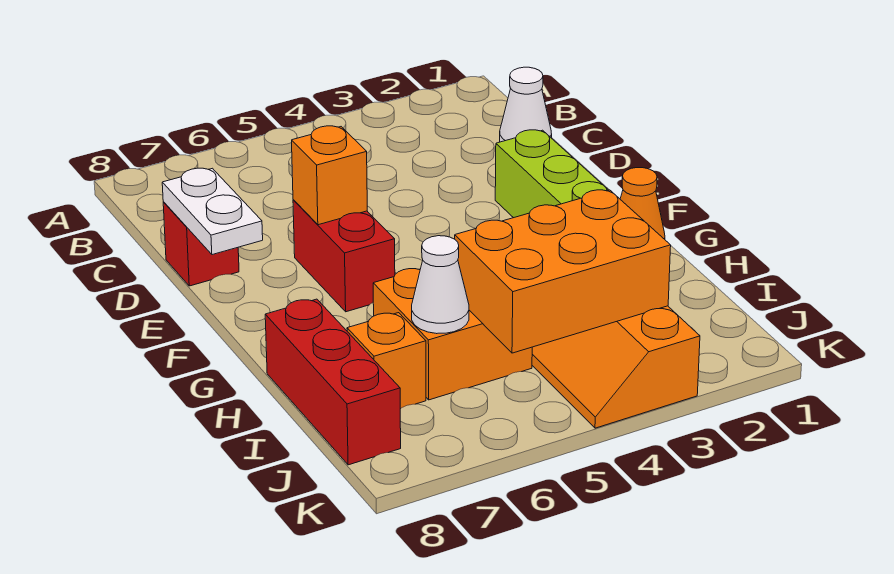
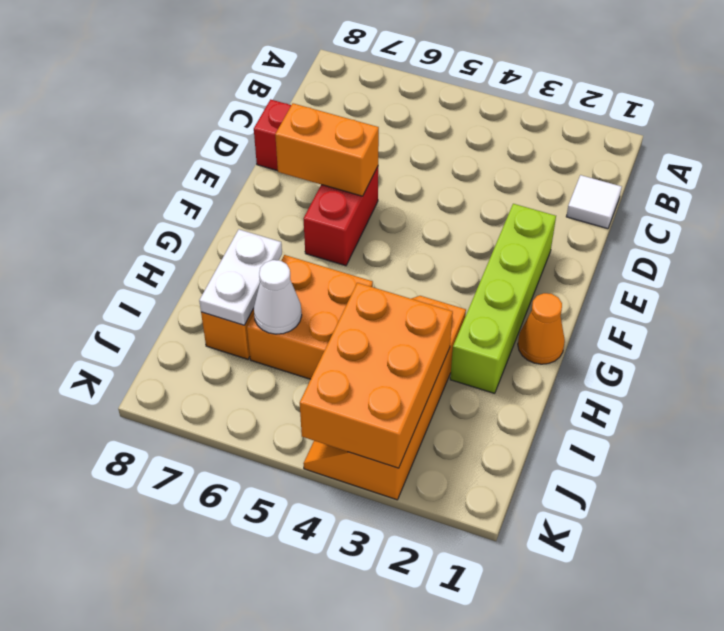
white cone C1 level 1 -> white tile C1 level 1
white plate D8:E8 level 2 -> white plate H7:I7 level 2
orange brick E6 level 2 -> orange brick E6:E7 level 2
red brick H8:J8 level 1 -> none
orange brick I3:J5 level 2 -> orange brick I3:K4 level 2

